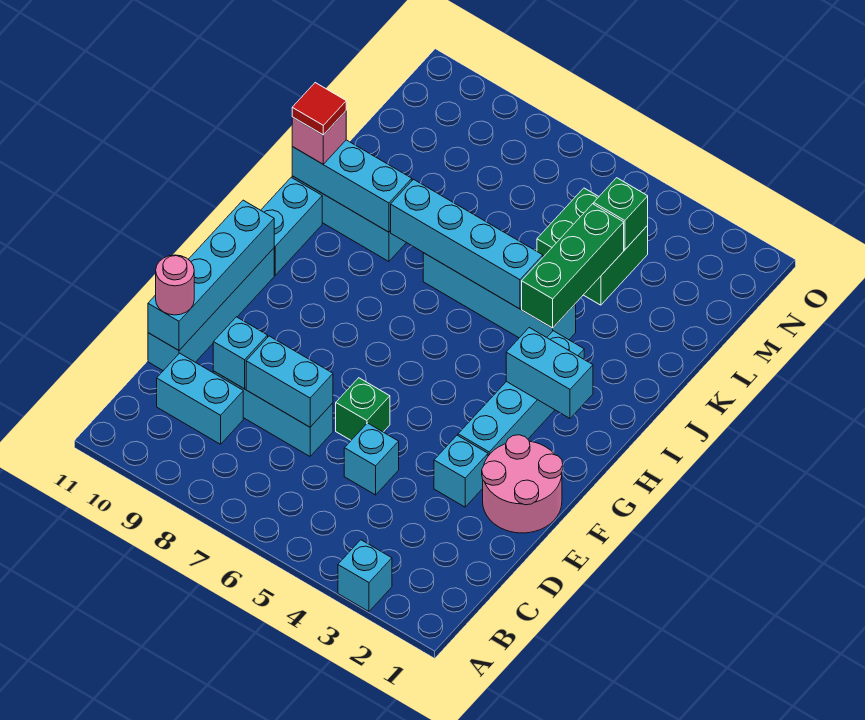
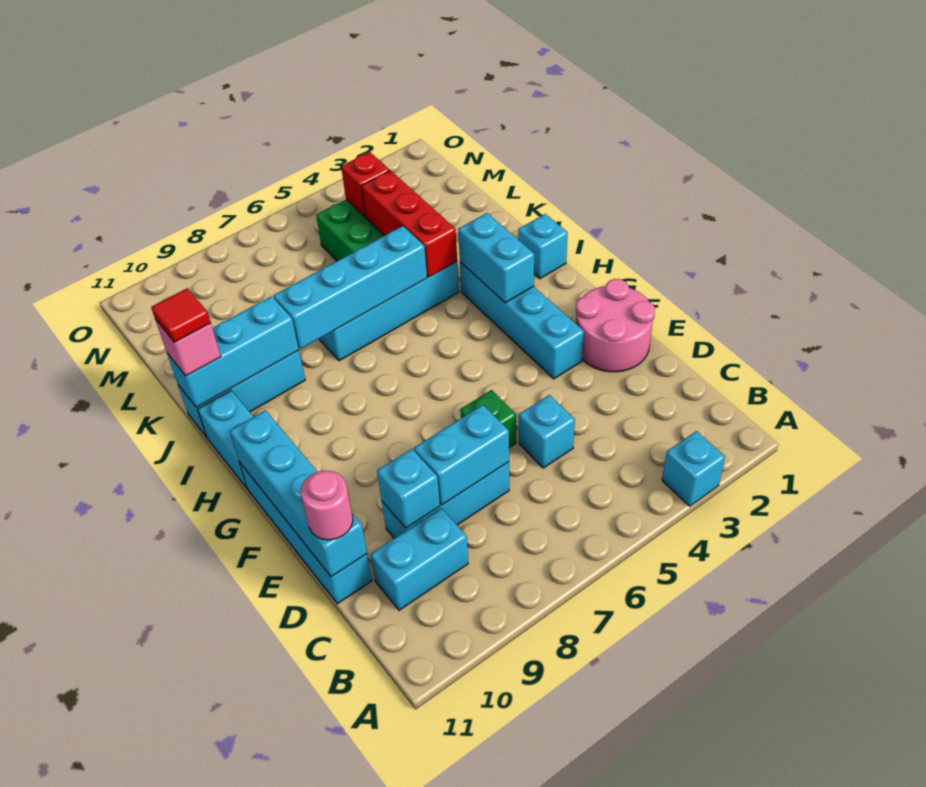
cyan brick E3 level 1 -> cyan brick I1 level 1
cyan brick H2:H3 level 2 -> cyan brick H3:I3 level 2
green brick J4:L4 level 2 -> red brick J4:L4 level 2
green brick M4 level 2 -> red brick M4 level 2

